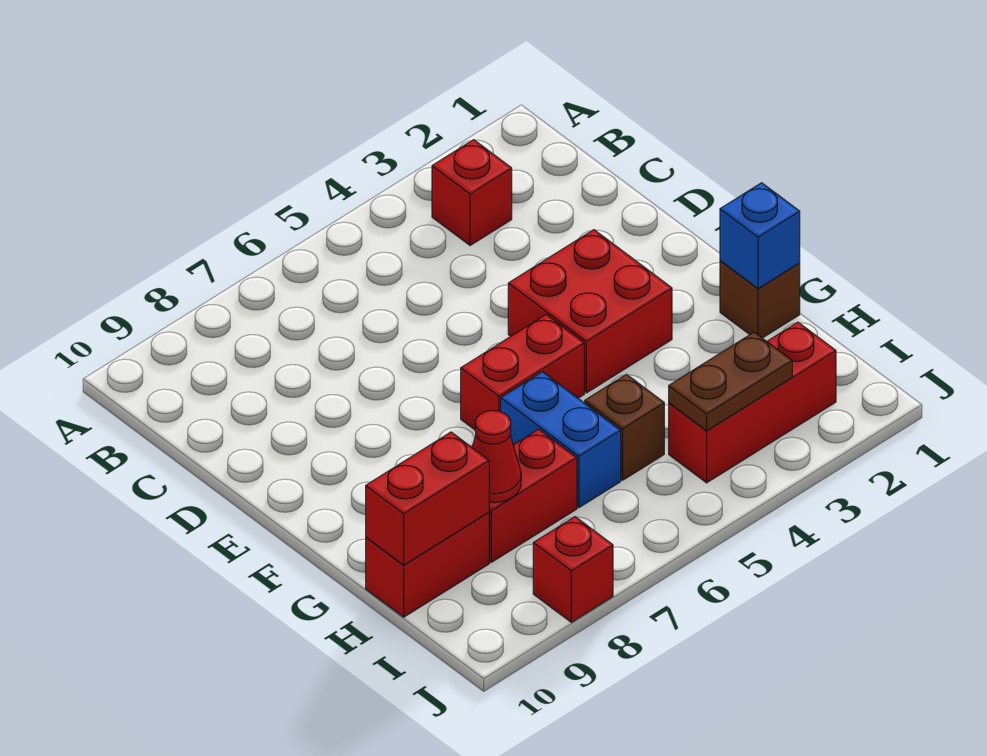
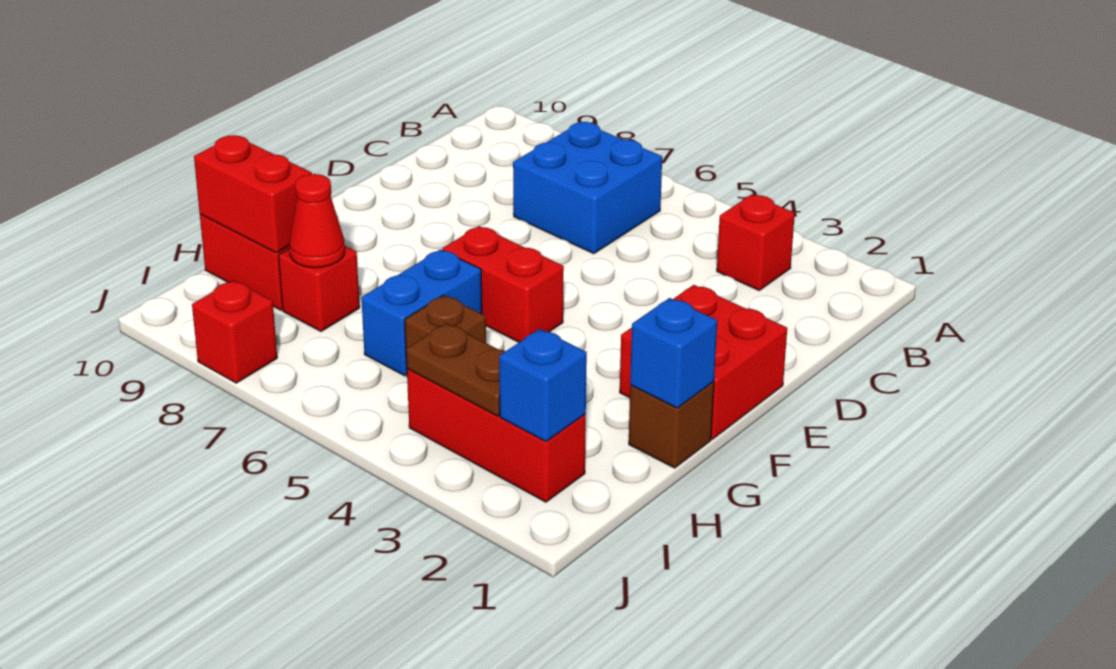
none -> blue brick B6:C7 level 1
red brick E3:F4 level 1 -> red brick E1:F2 level 1
red brick H7:H8 level 1 -> red brick H8 level 1
none -> blue brick I2 level 2

